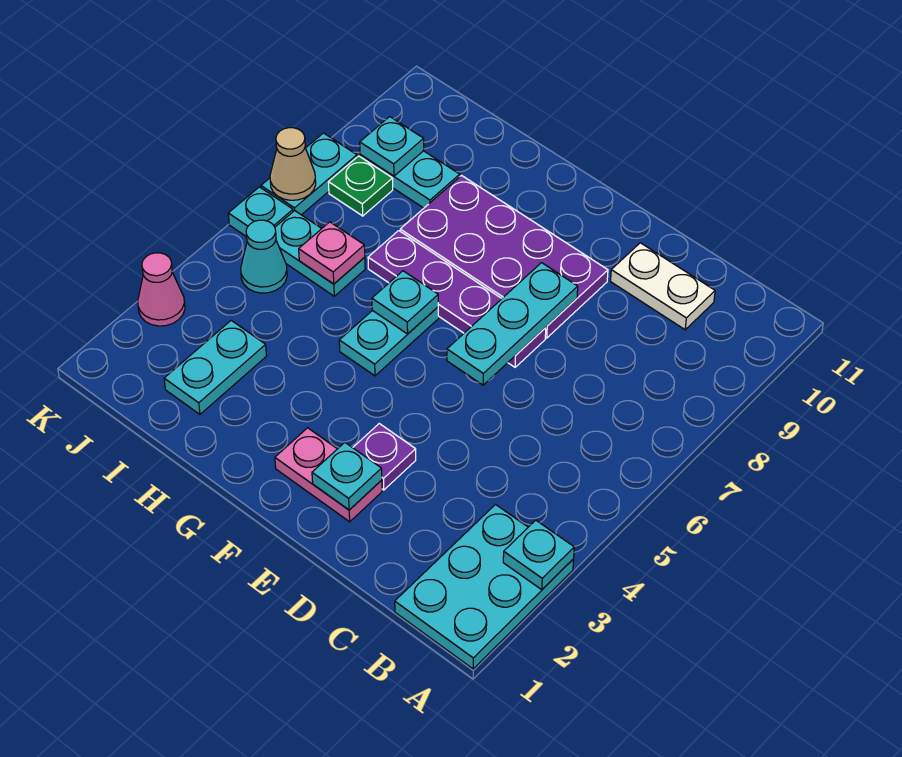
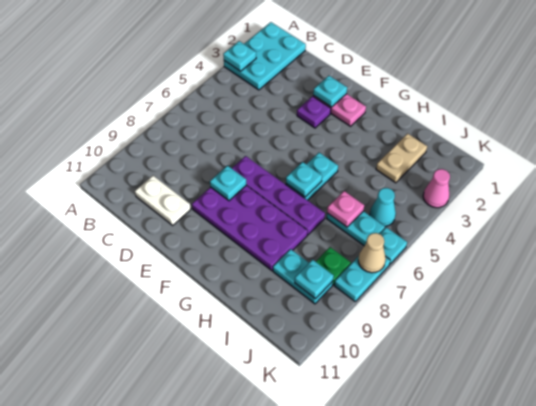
cyan plate E6:E8 level 2 -> cyan plate E8 level 2
cyan plate I2:I3 level 1 -> tan plate I2:I3 level 1

